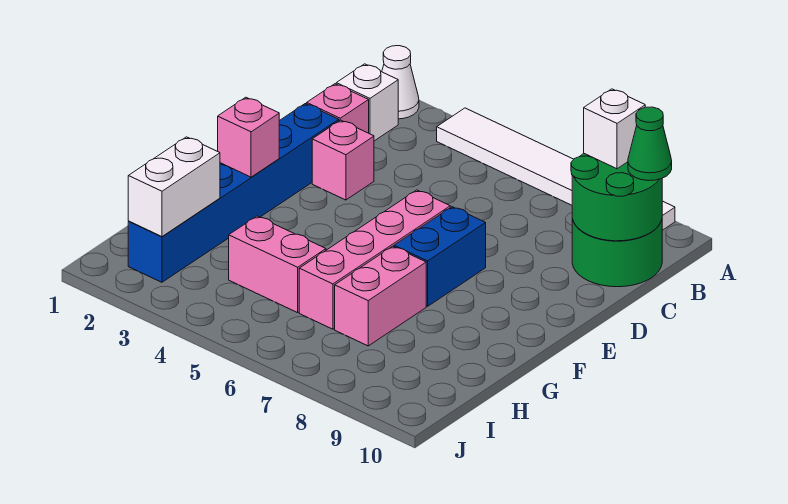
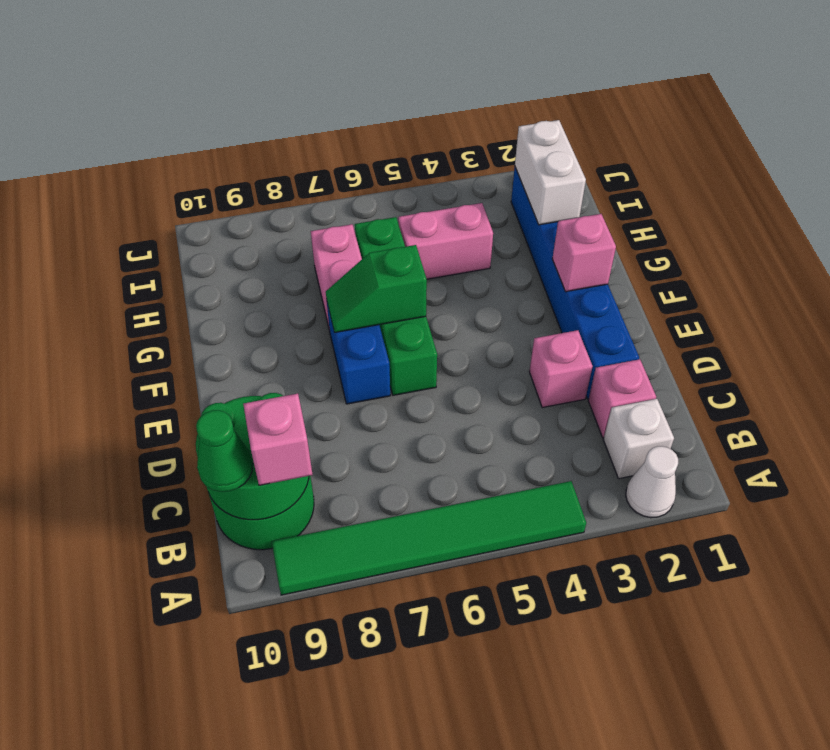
white tile A4:A9 level 1 -> green tile A4:A9 level 1
white brick B9 level 3 -> pink brick B9 level 3
pink brick E6:H6 level 1 -> green brick E6:H6 level 1
none -> green slope F6:F7 level 2 top 6

